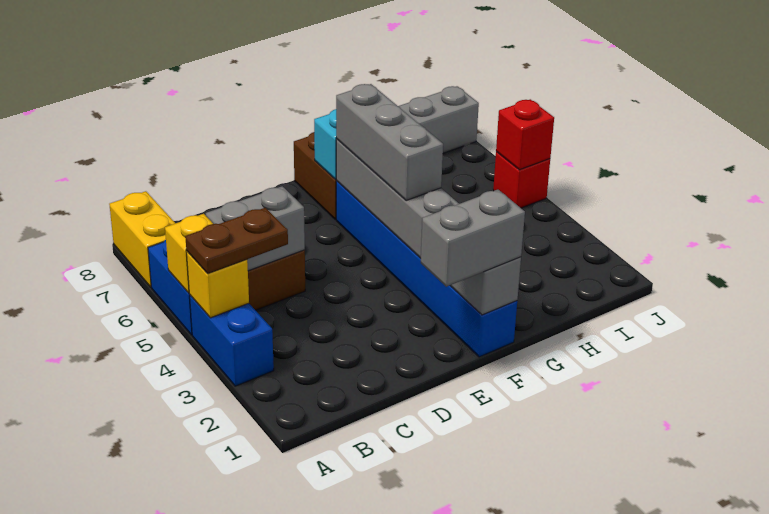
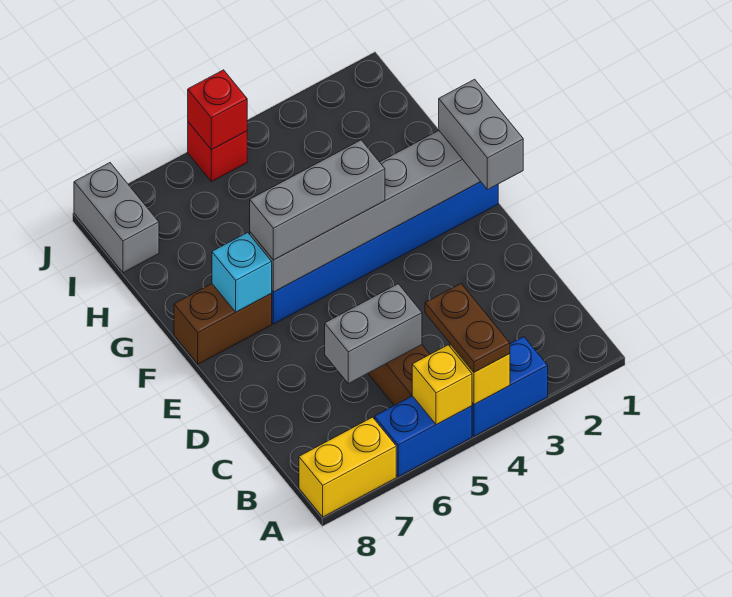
grey brick B5:C5 level 2 -> grey brick C5:C6 level 2

